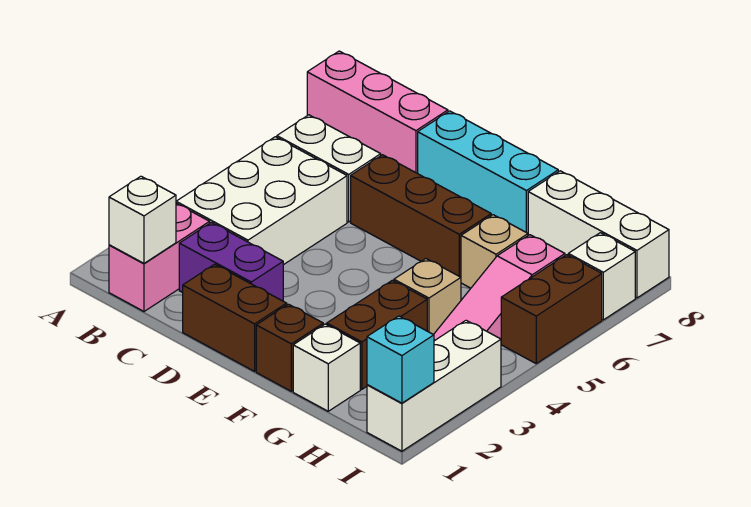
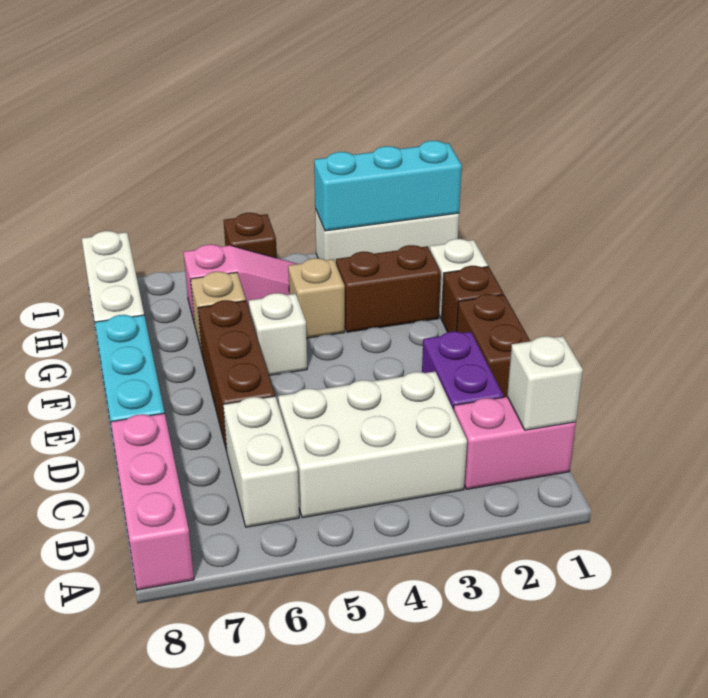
cyan brick I1 level 2 -> cyan brick I1:I3 level 2
brown brick I5:I6 level 1 -> brown brick I5 level 1
white brick I7 level 1 -> white brick F5 level 1

